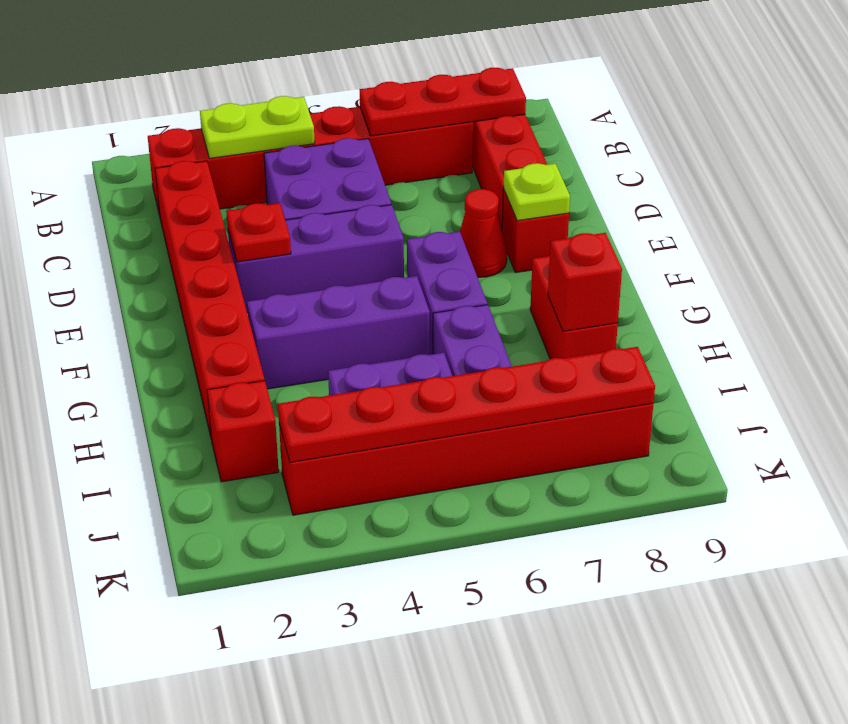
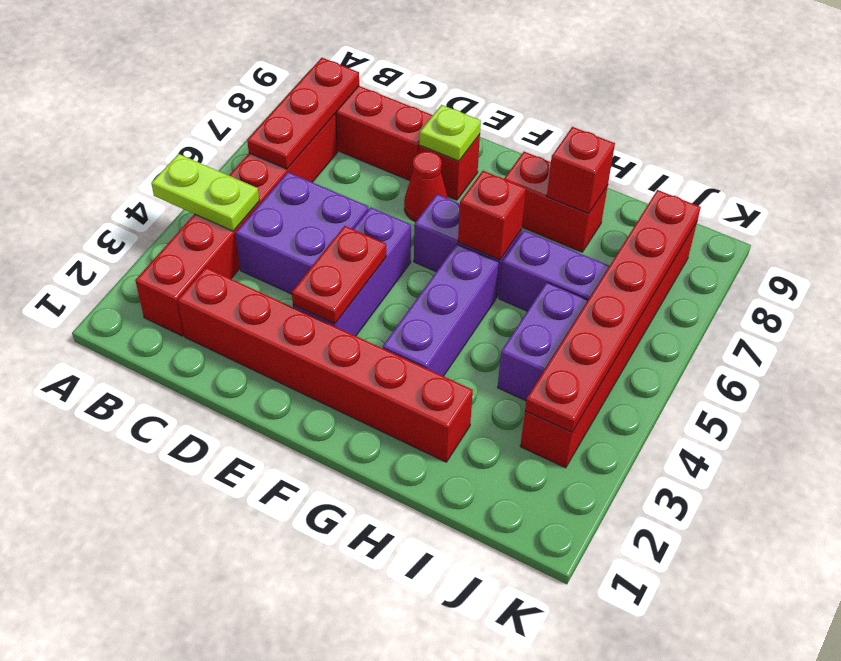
lime plate B3:B4 level 2 -> lime plate A4:B4 level 2
red plate E3 level 2 -> red plate E3:E4 level 2
red brick I2 level 1 -> red brick G6 level 2

